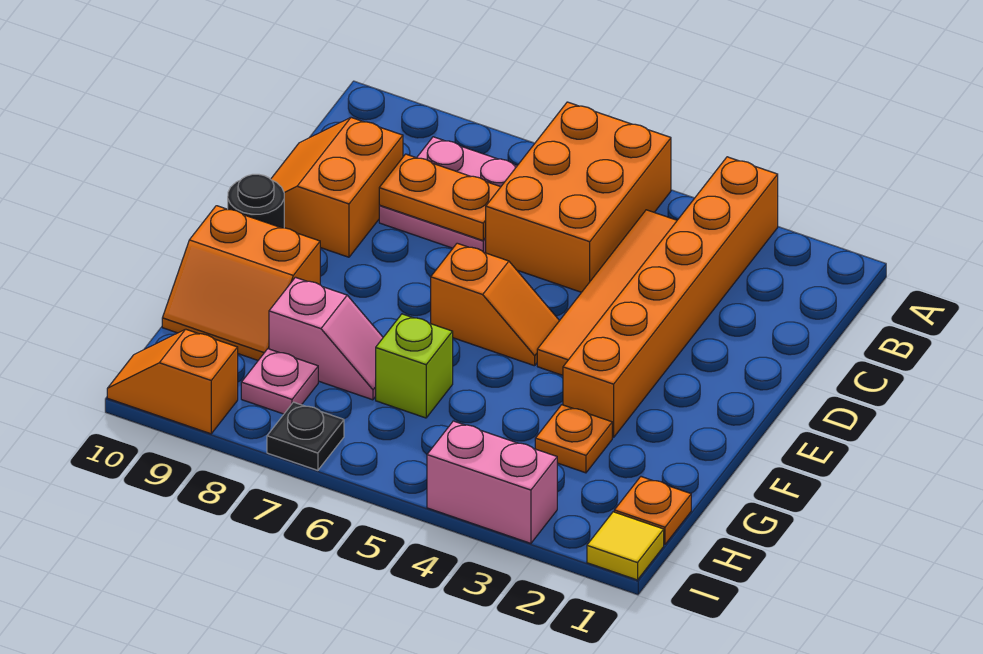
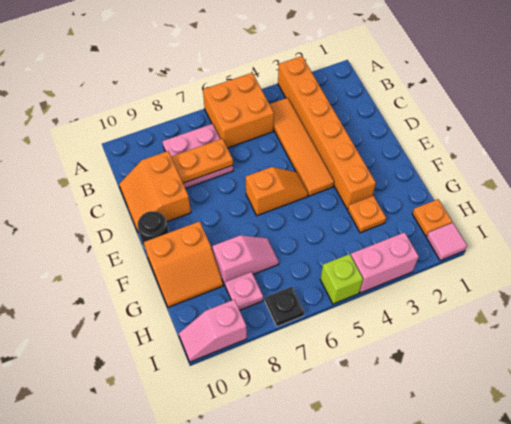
orange brick A5:C6 level 1 -> orange brick A5:B6 level 1
lime brick G6 level 1 -> lime brick I5 level 1
yellow tile I1 level 1 -> pink tile I1 level 1
orange slope I9:I10 level 1 top 9 -> pink slope I9:I10 level 1 top 9

